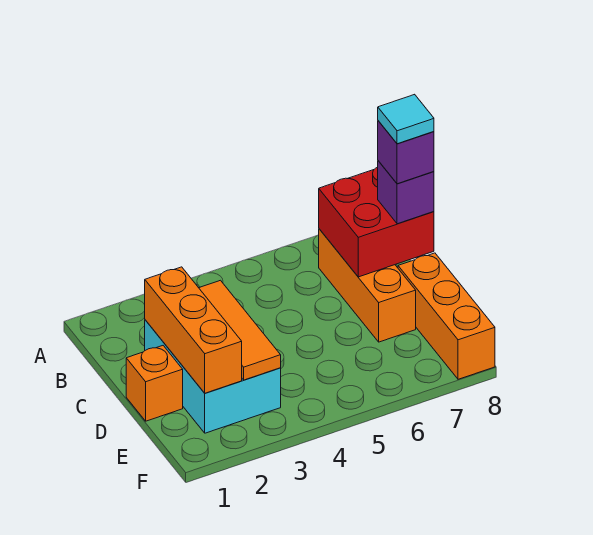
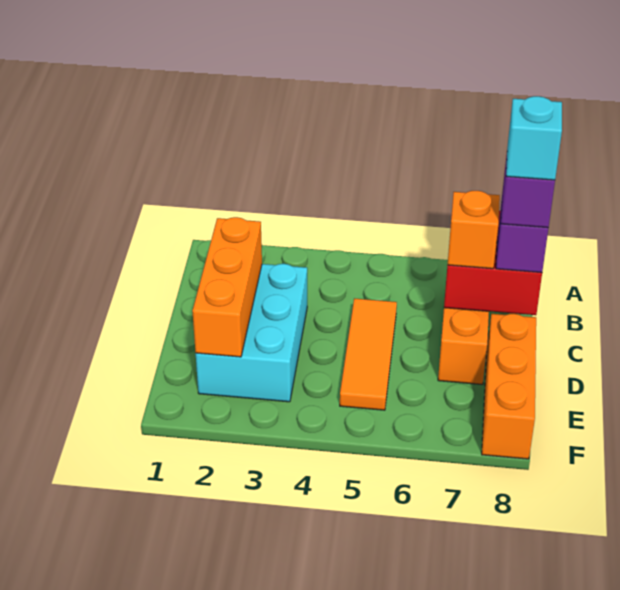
orange tile C3:E3 level 2 -> orange tile C5:E5 level 1
cyan tile C8 level 5 -> cyan brick C8 level 5
orange brick D1 level 1 -> orange brick C7 level 3

